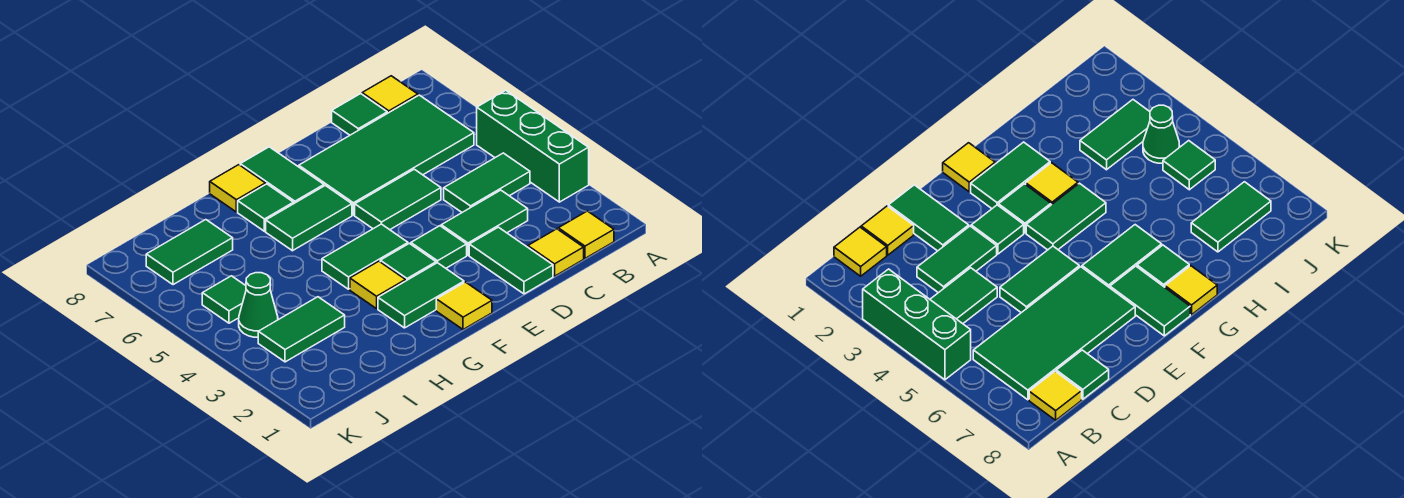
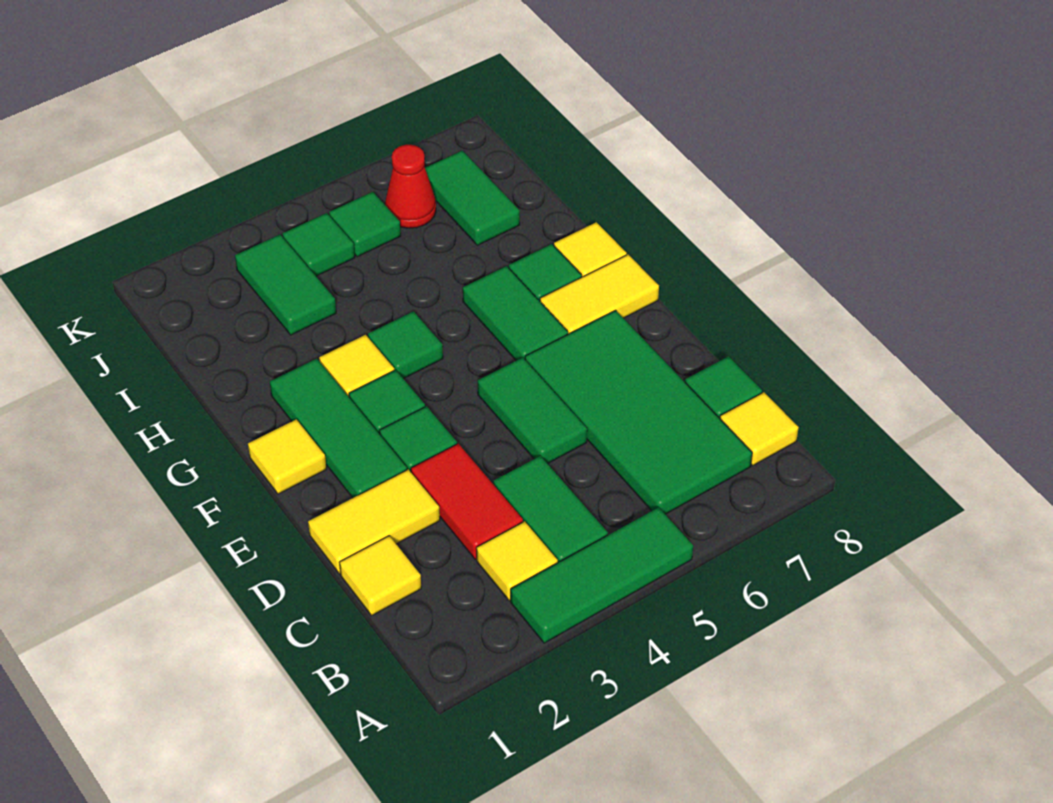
green brick A3:A5 level 1 -> green tile A3:A5 level 1
yellow tile B1 level 1 -> yellow tile B3 level 1
green tile C3:D3 level 1 -> red tile C3:D3 level 1
green tile D1:D2 level 1 -> yellow tile D1:D2 level 1
green tile F2:G2 level 1 -> green tile E2:G2 level 1
green tile F4:G4 level 1 -> green tile G4 level 1
green tile F7:F8 level 1 -> yellow tile F7:F8 level 1
green cone J4 level 1 -> green tile J4 level 1
none -> red cone J6 level 1

